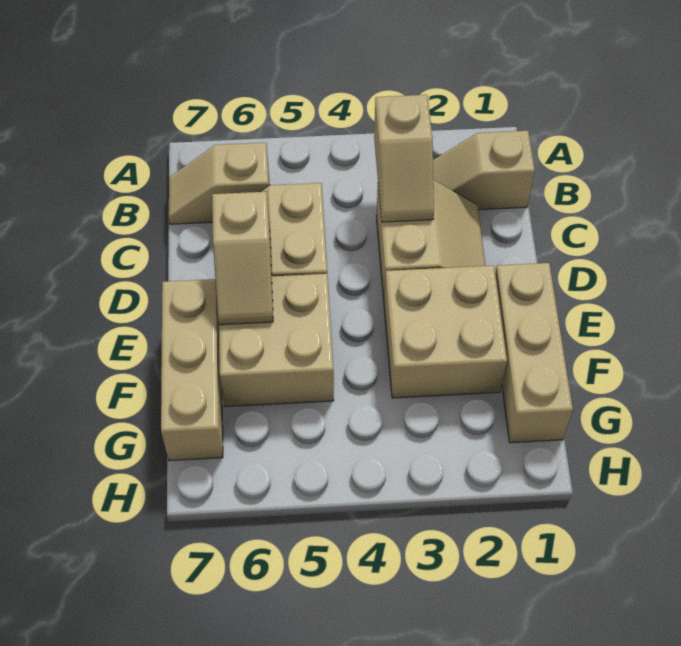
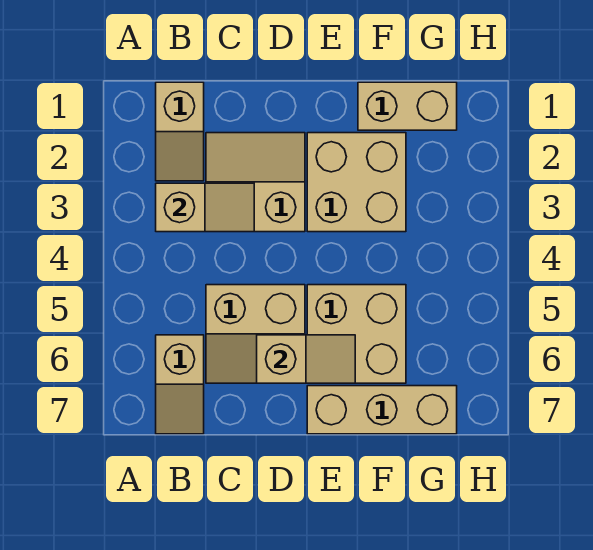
tan brick E1:G1 level 1 -> tan brick F1:G1 level 1

